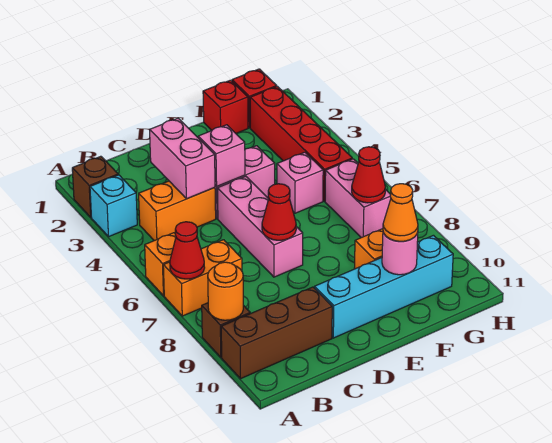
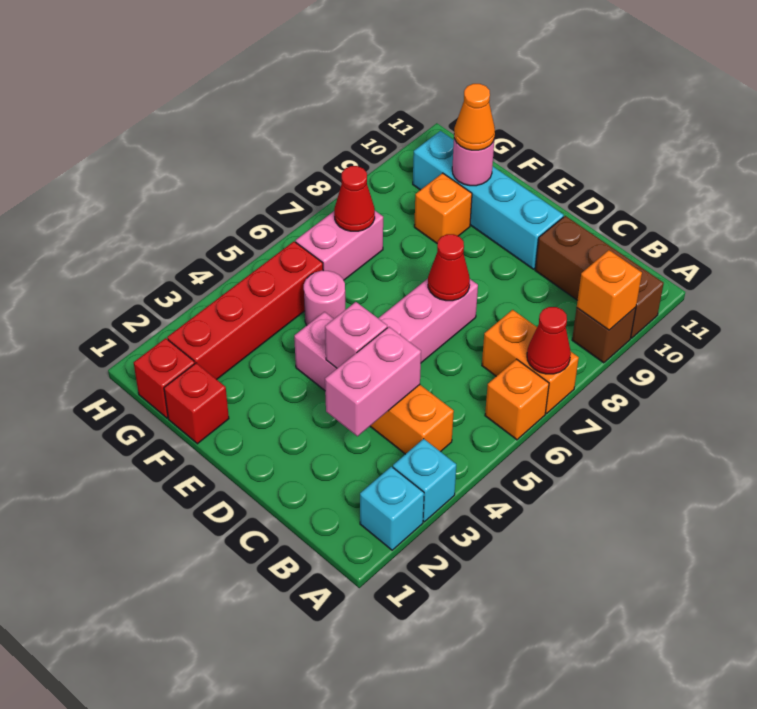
brown brick A2 level 1 -> cyan brick A2 level 1
orange round brick A9 level 2 -> orange brick A9 level 2
pink brick F5 level 1 -> pink round brick F5 level 1

